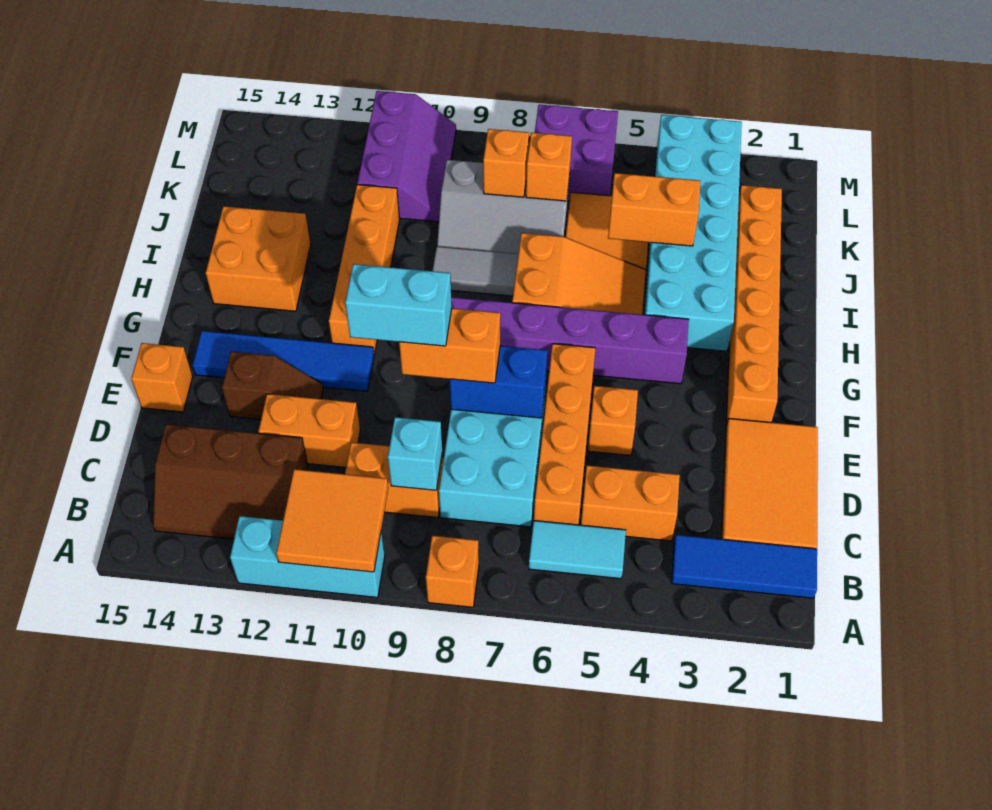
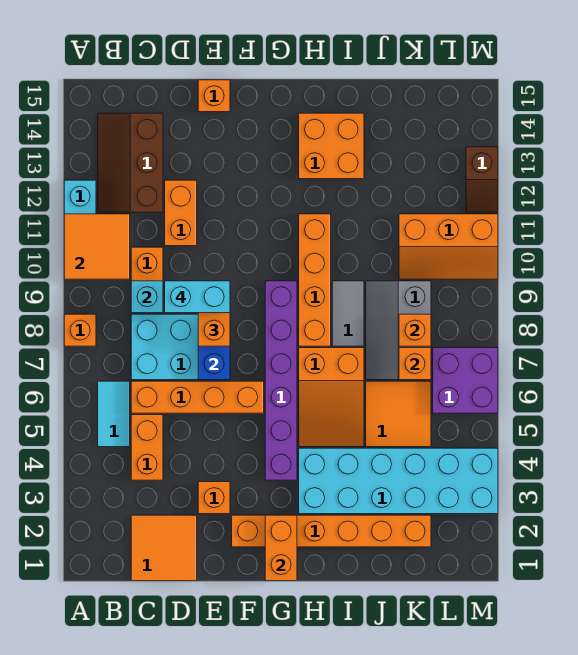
blue tile B1:B3 level 1 -> none
orange tile C1:E2 level 1 -> orange tile C1:D2 level 1
orange brick E5 level 1 -> orange brick E3 level 1
cyan brick E9:E10 level 4 -> cyan brick D9:E9 level 4
brown slope E12:E13 level 1 top 13 -> brown slope M12:M13 level 1 top 13
blue tile F11:F14 level 1 -> none
orange brick G11:J11 level 1 -> orange brick H8:H11 level 1
orange brick J4:J5 level 2 -> orange brick G1:G2 level 2
purple slope K10:M11 level 1 top 11 -> orange slope K10:M11 level 1 top 11

